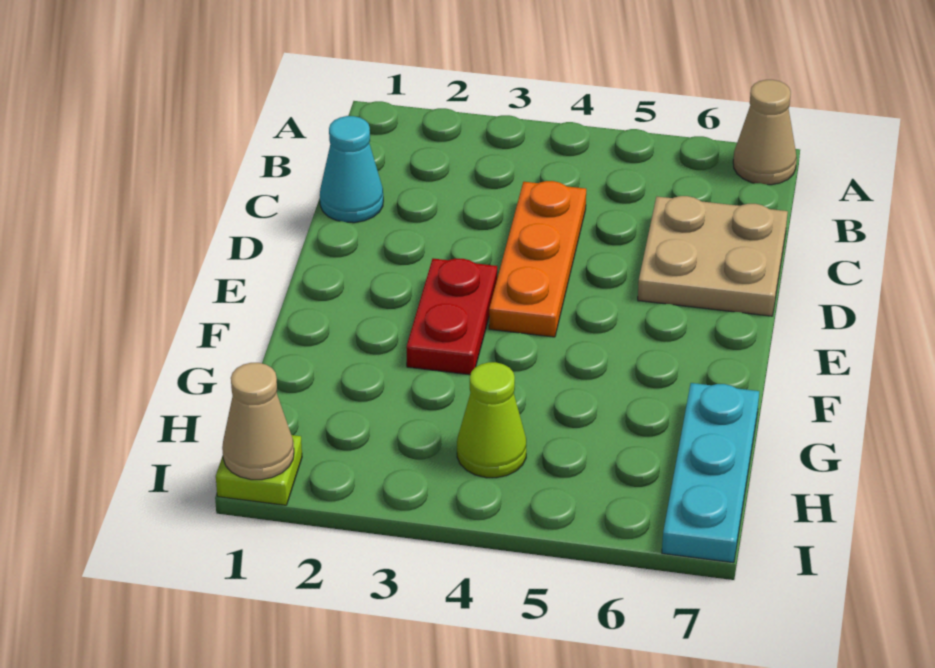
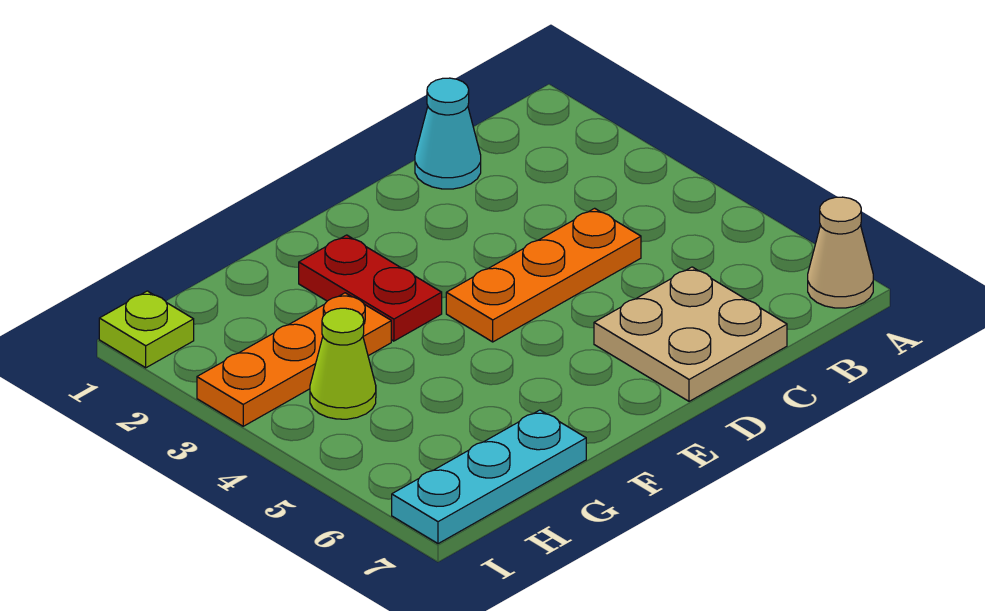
red plate E3:F3 level 1 -> red plate F2:F3 level 1
none -> orange plate G3:I3 level 1
tan cone I1 level 2 -> none

